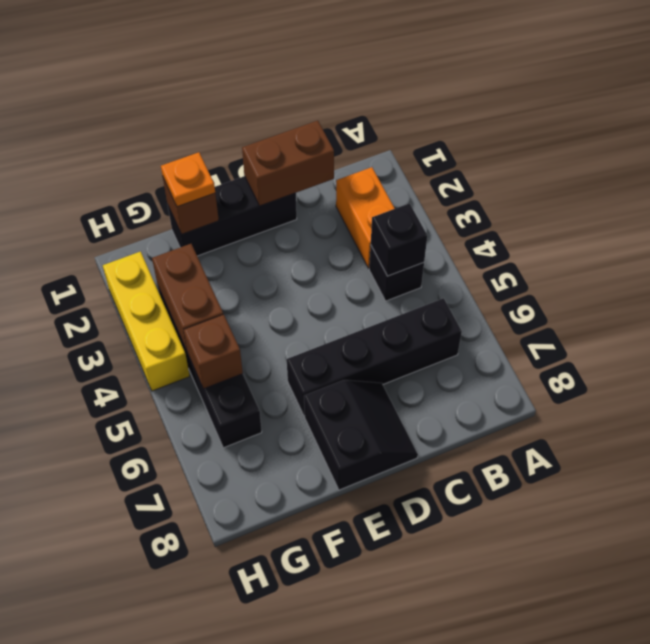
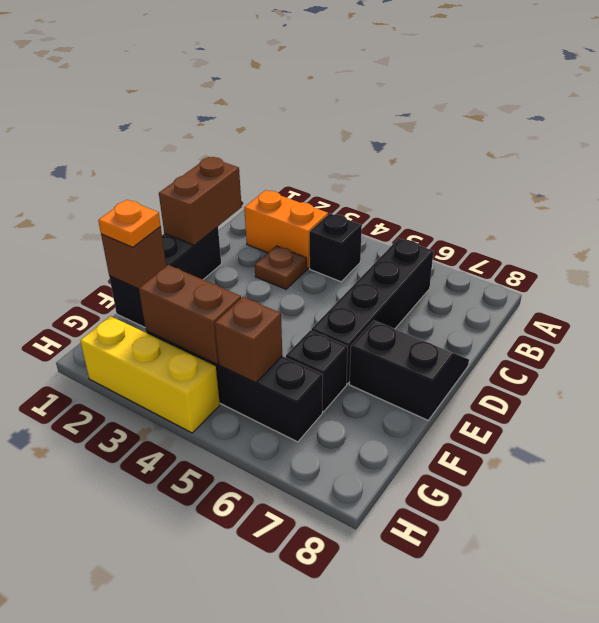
black brick B4 level 2 -> black brick F6 level 1
none -> brown plate C3 level 1

